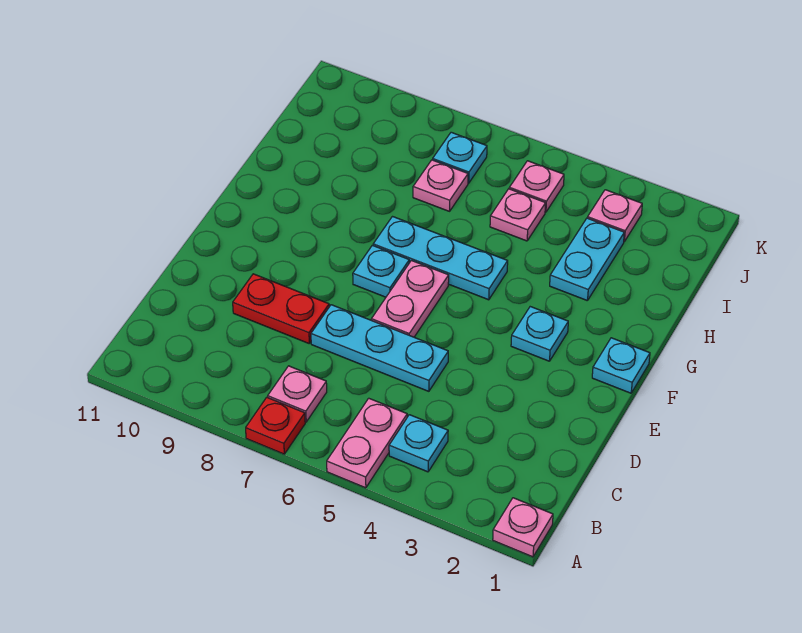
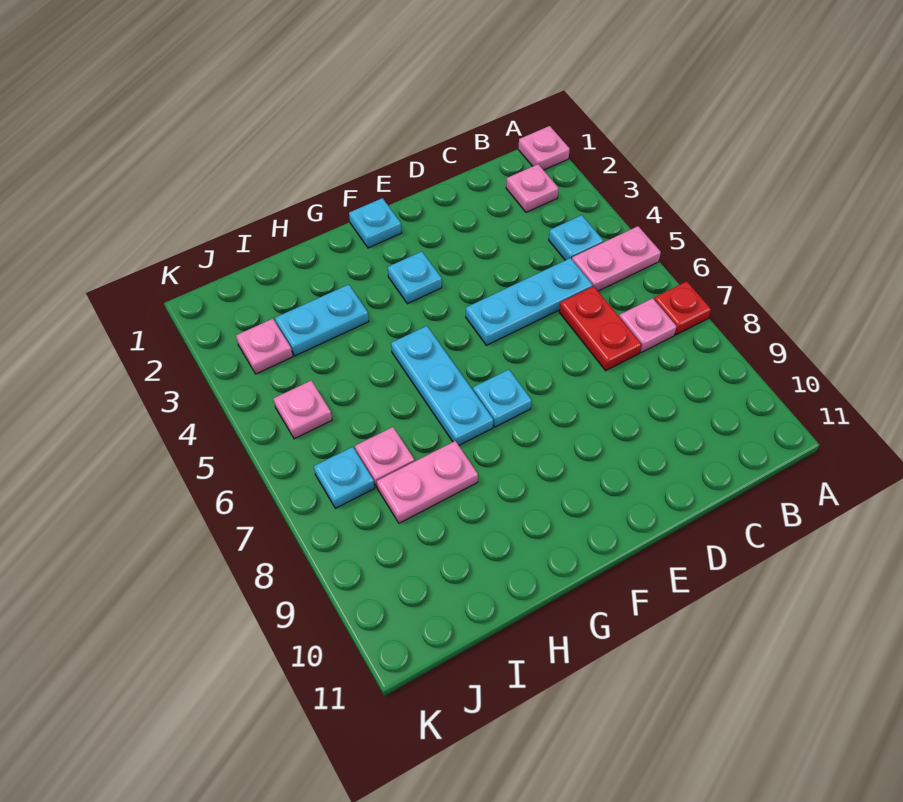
cyan plate D5:D7 level 1 -> cyan plate C5:E5 level 1
red plate D8:D9 level 1 -> red plate C6:C7 level 1
pink plate E6:F6 level 1 -> pink plate H8:I8 level 1
pink plate I5 level 1 -> pink plate B2 level 1

